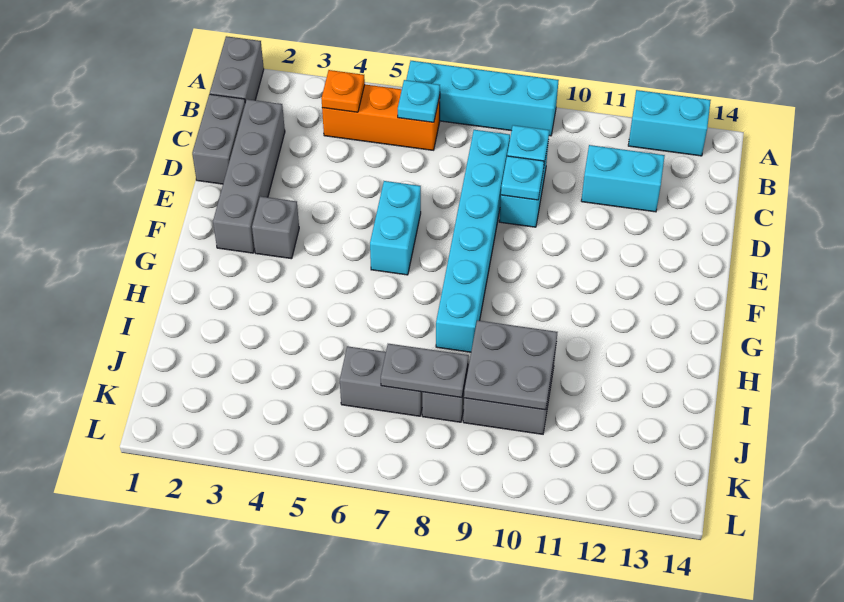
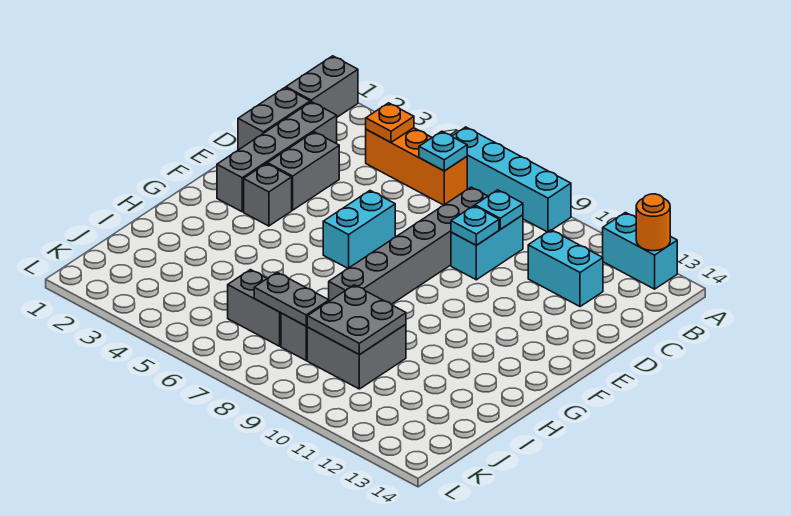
none -> orange round brick A13 level 2
cyan brick C8:H8 level 1 -> grey brick C8:H8 level 1
none -> grey brick D3:E3 level 1

